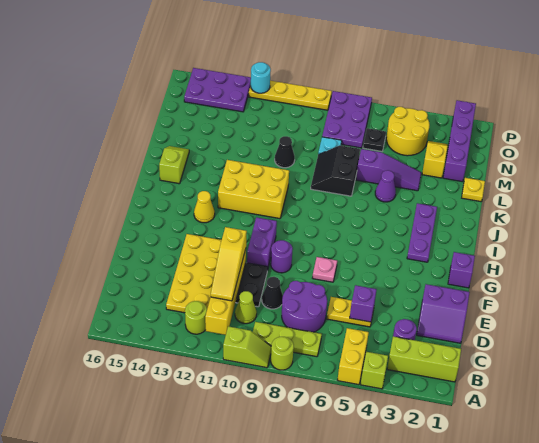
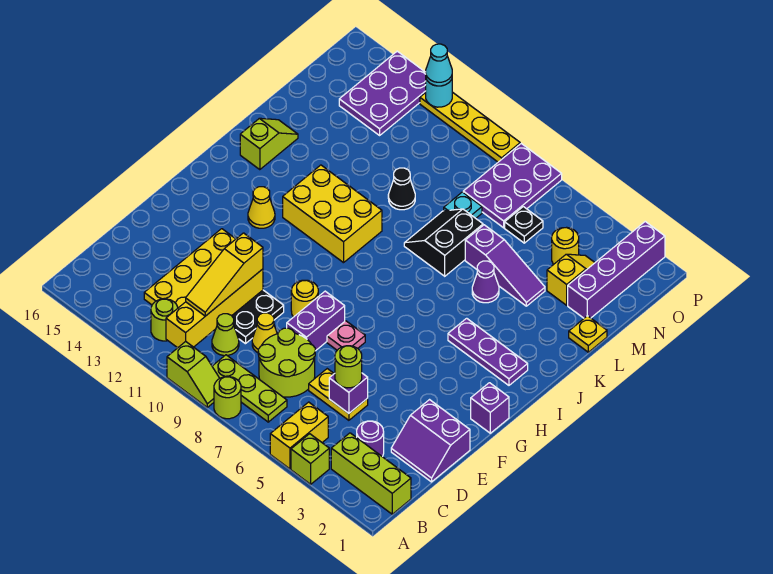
purple round brick C7:D8 level 1 -> lime round brick C7:D8 level 1
none -> lime round brick D5 level 3
black cone D9 level 1 -> yellow cone D9 level 1
purple round brick F9 level 1 -> yellow round brick F9 level 1
purple brick F10:G10 level 1 -> purple brick E8:F8 level 1
purple plate H3:J3 level 1 -> purple plate I2:I4 level 1
yellow round brick N4:O5 level 1 -> yellow round brick N4 level 1
purple plate O13:P15 level 1 -> purple plate N13:P14 level 1
none -> cyan cone P12 level 3

